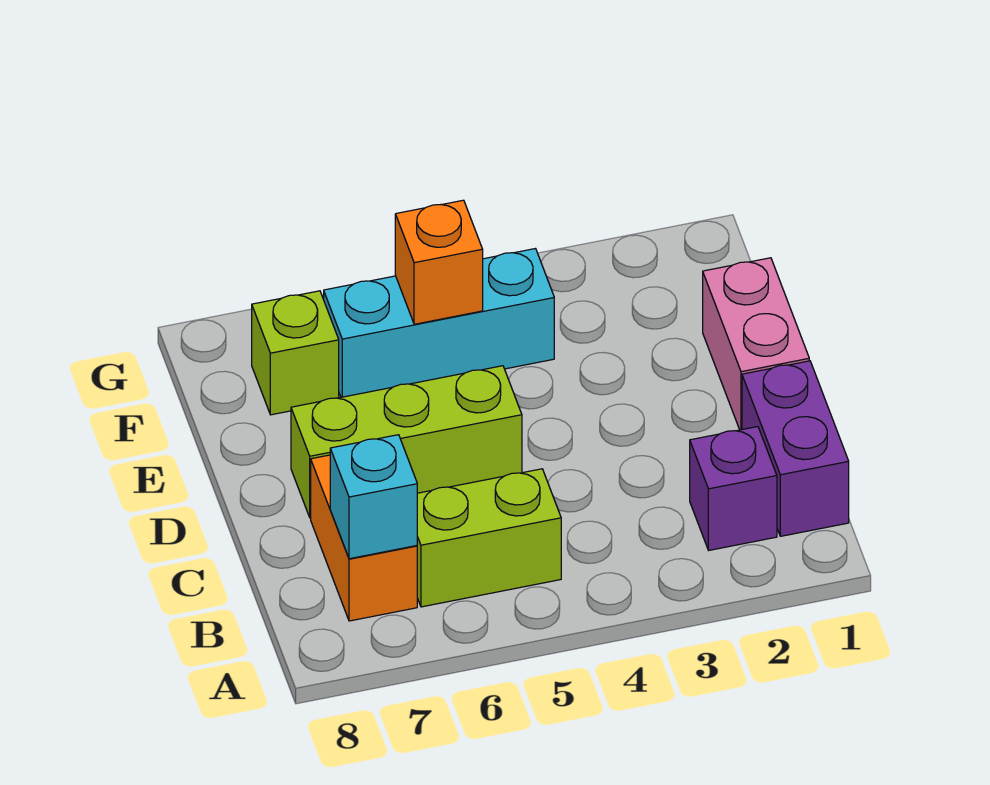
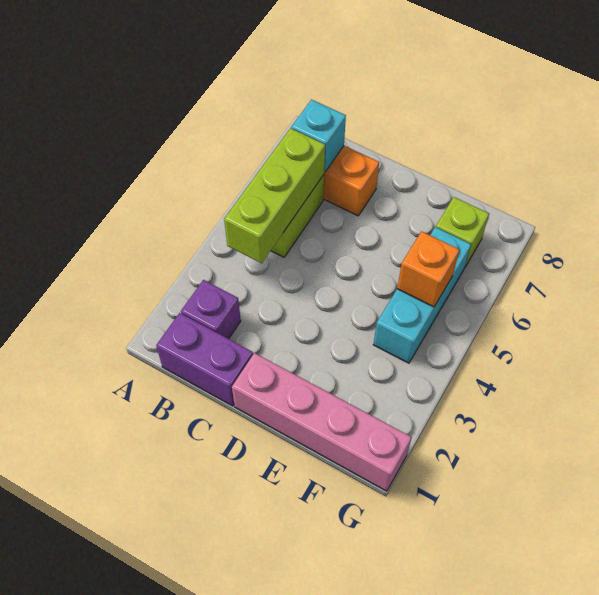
pink brick D1:E1 level 1 -> pink brick D1:G1 level 1
lime brick D5:D7 level 1 -> lime brick B4:B6 level 2

